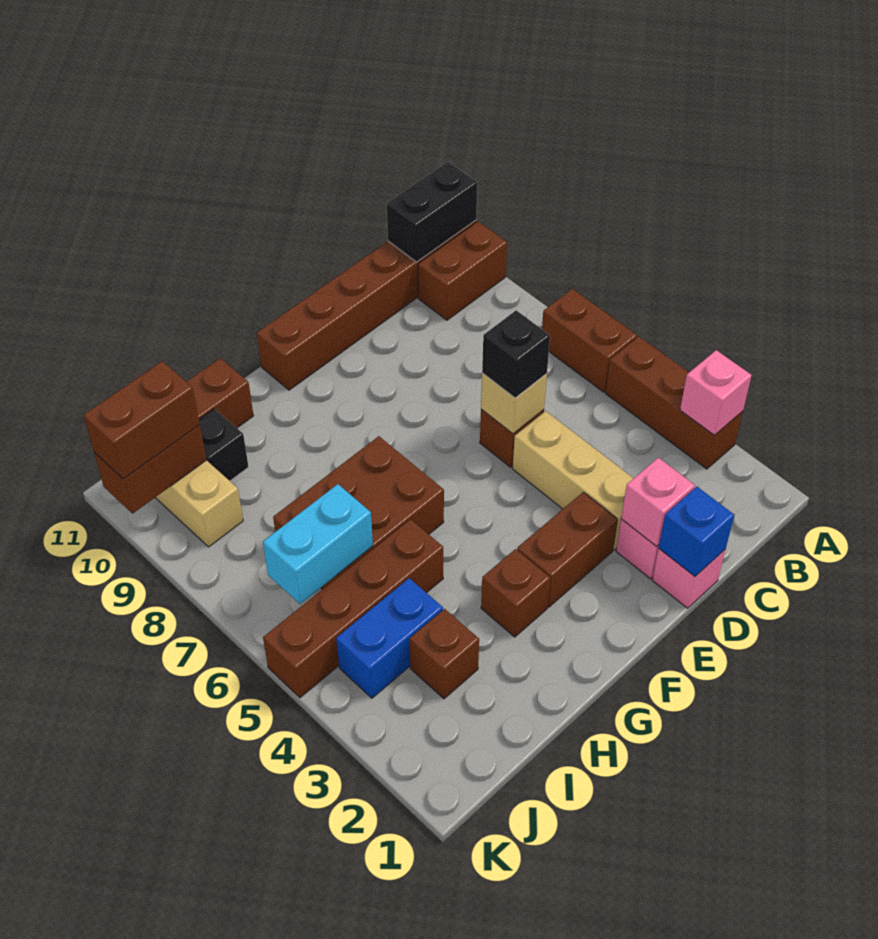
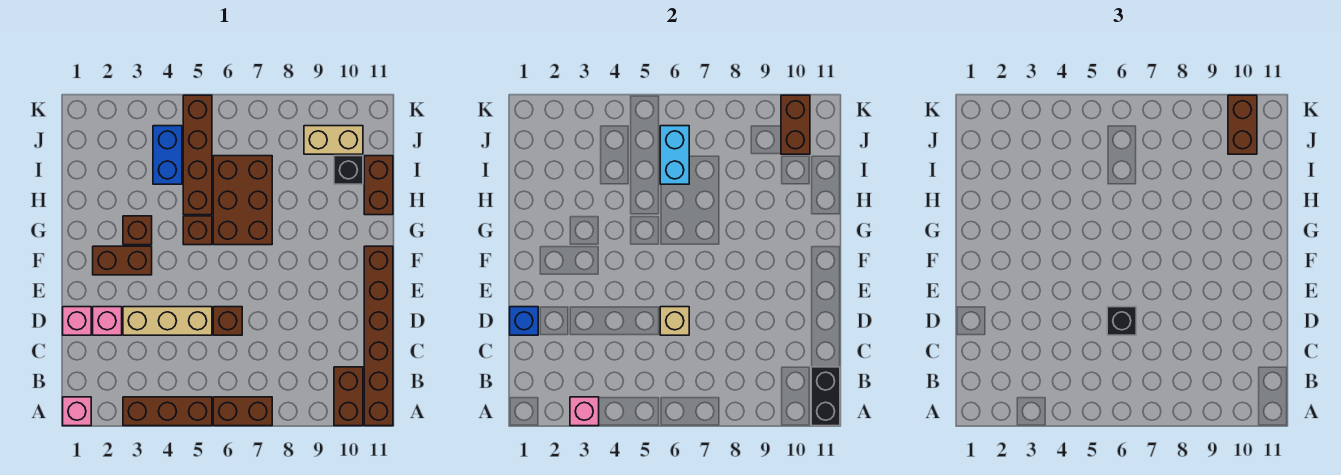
pink brick D2 level 2 -> pink brick A1 level 1
brown brick E3:F3 level 1 -> brown brick F2:F3 level 1
brown brick I3 level 1 -> brown brick G5 level 1

